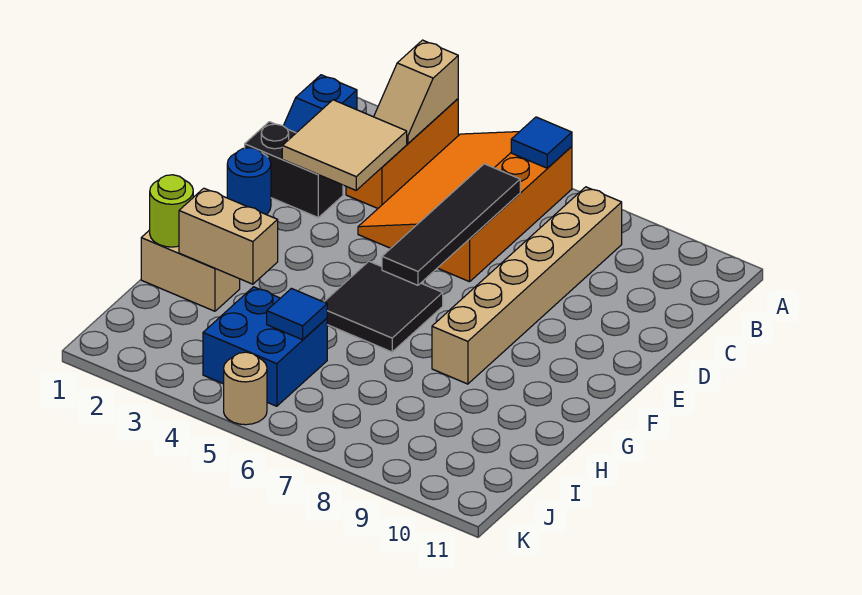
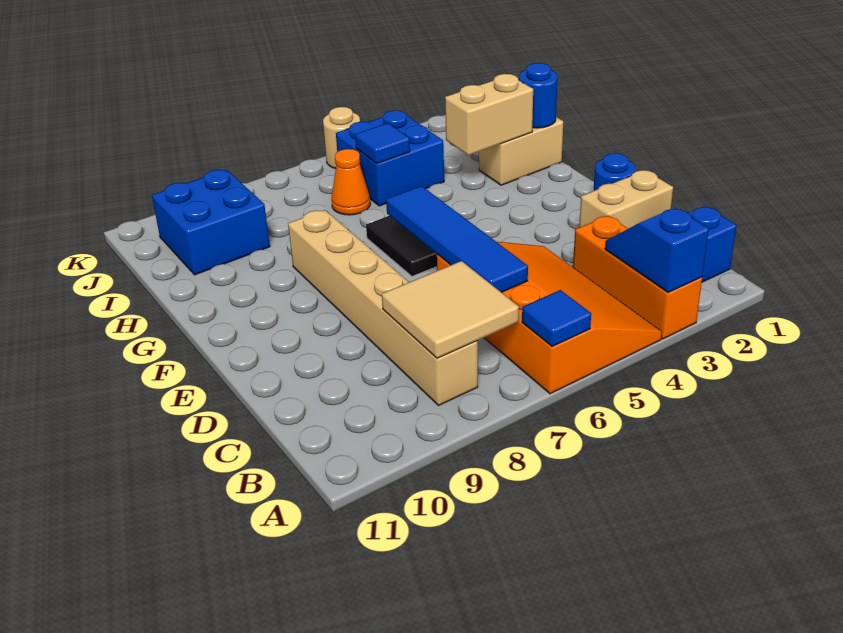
tan slope A3:B3 level 2 top A -> blue slope A3:B3 level 2 top A
tan tile C2:D3 level 2 -> tan tile B7:C8 level 2
black tile C6:F6 level 2 -> blue tile C6:F6 level 2
black brick D1:D2 level 1 -> tan brick D1:D2 level 1
lime round brick H1 level 2 -> blue round brick H1 level 2
none -> orange cone I6 level 1
none -> blue brick I9:J10 level 1

